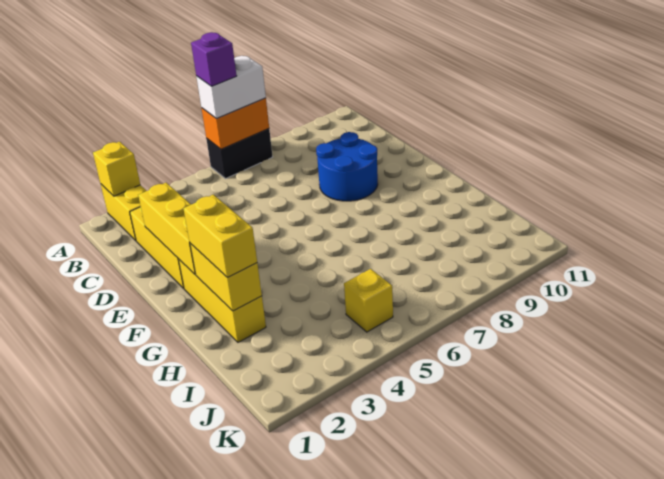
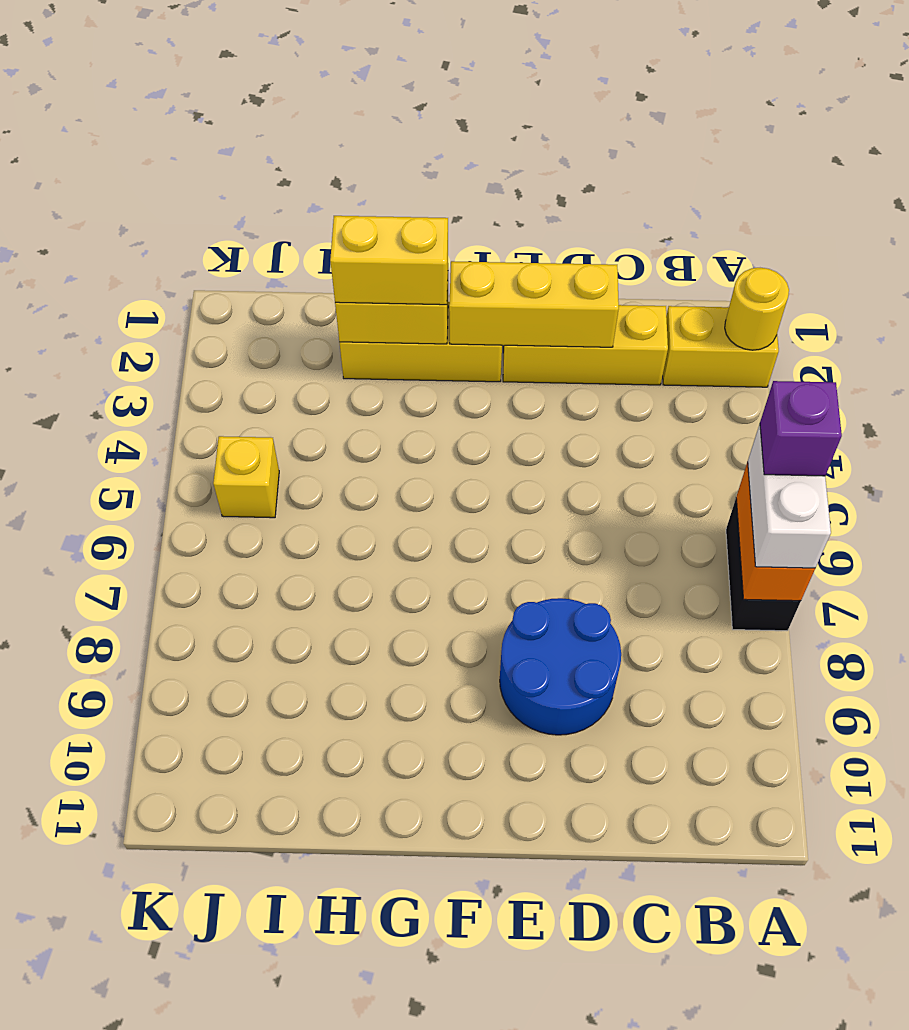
yellow brick A2 level 2 -> yellow round brick A2 level 2

